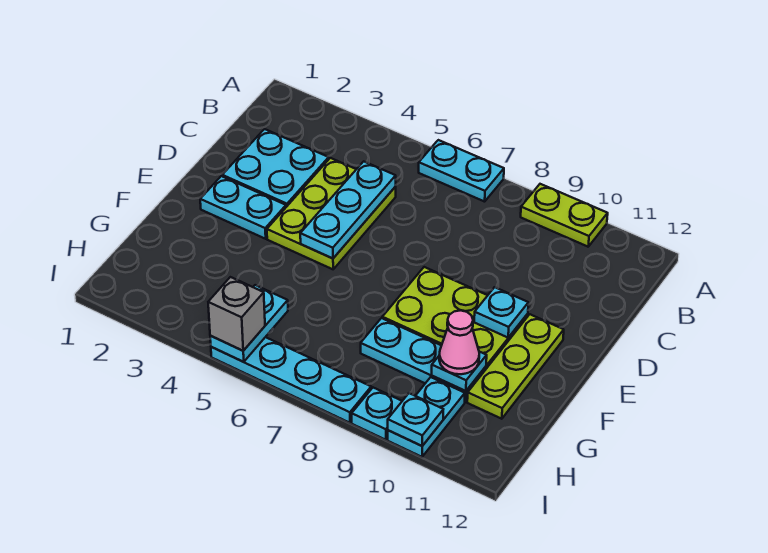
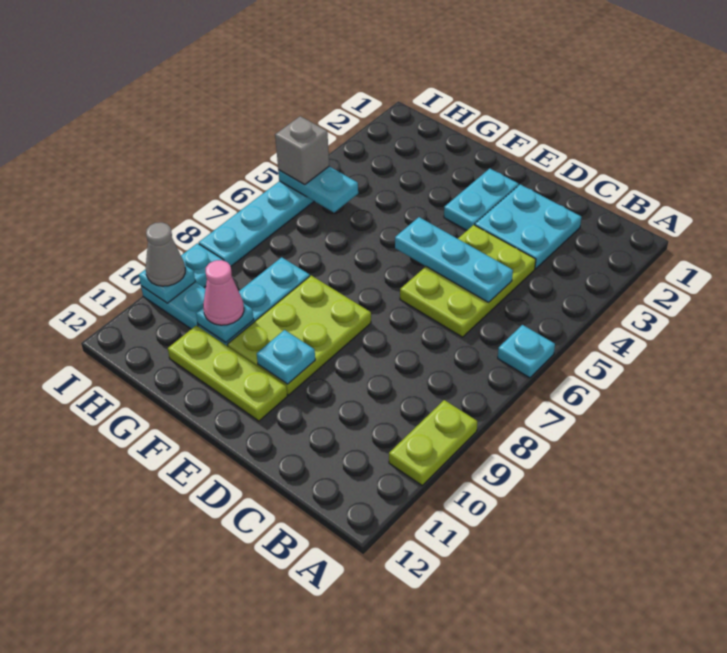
cyan plate A6:A7 level 1 -> cyan plate A6 level 1
lime plate C4:E5 level 1 -> lime plate C4:D6 level 1
none -> grey cone I10 level 3

